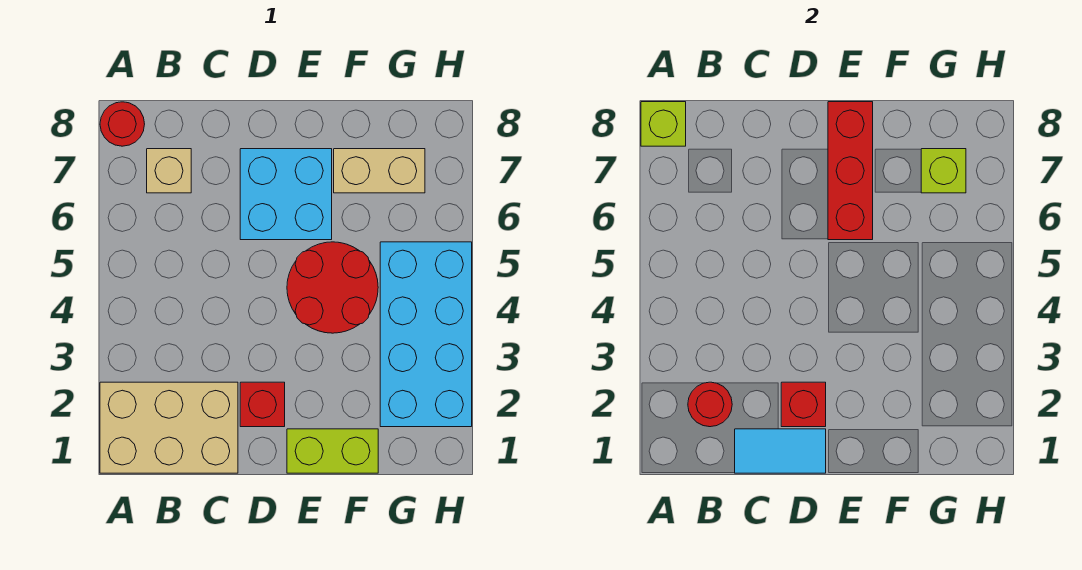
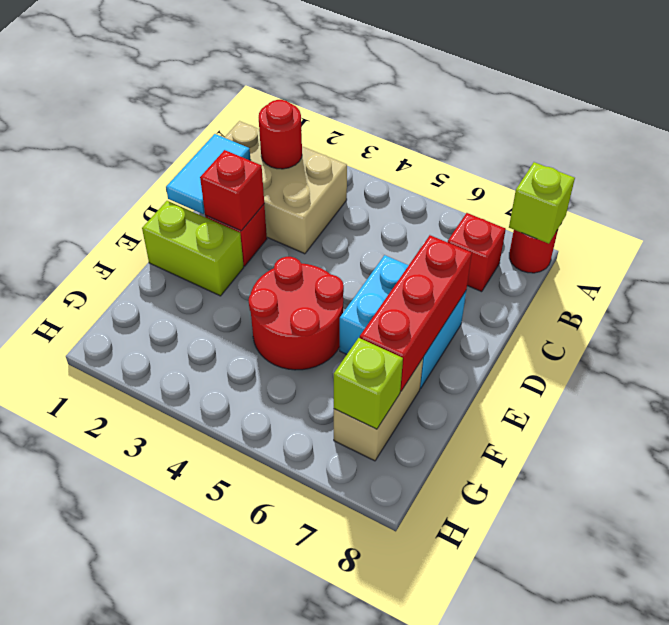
tan brick A1:C2 level 1 -> tan brick B1:C3 level 1
tan brick B7 level 1 -> red brick B7 level 1
lime brick E1:F1 level 1 -> lime brick E1:E2 level 1
red brick E6:E8 level 2 -> red brick D7:F7 level 2
cyan brick G2:H5 level 1 -> none

